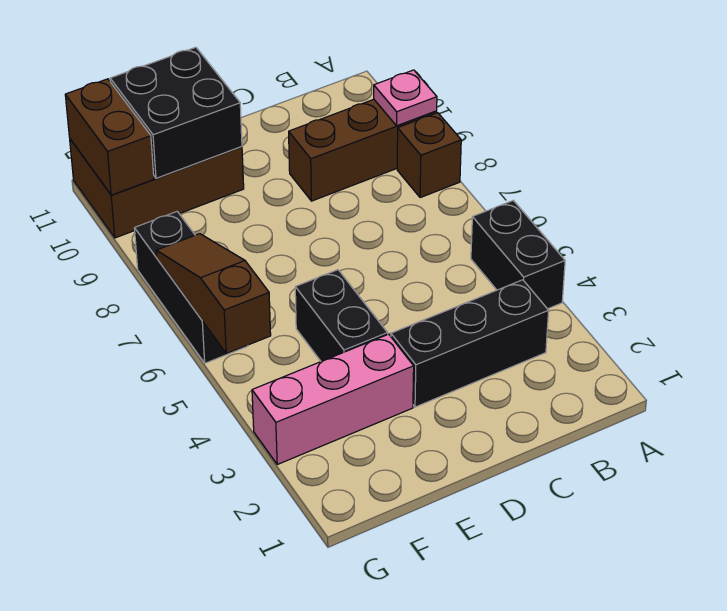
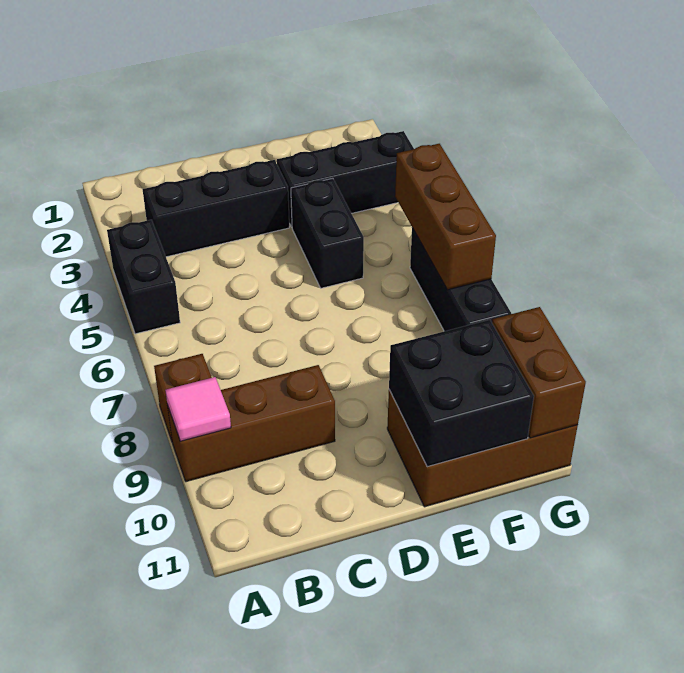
pink plate A9 level 2 -> pink tile A9 level 2
pink brick E3:G3 level 1 -> black brick E3:G3 level 1
brown slope G5:G7 level 2 top 5 -> brown brick G5:G7 level 2

